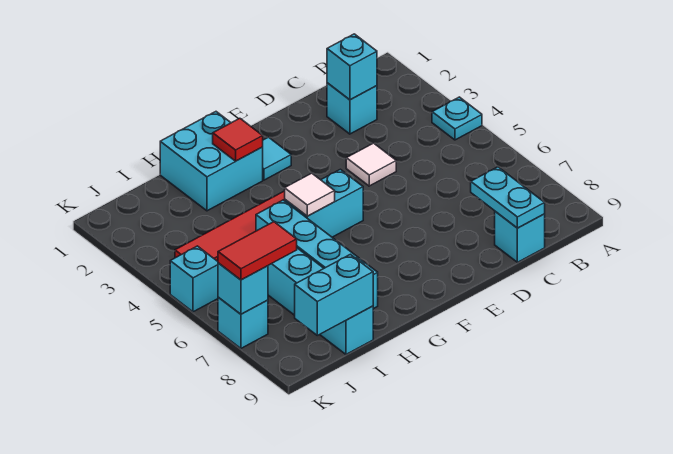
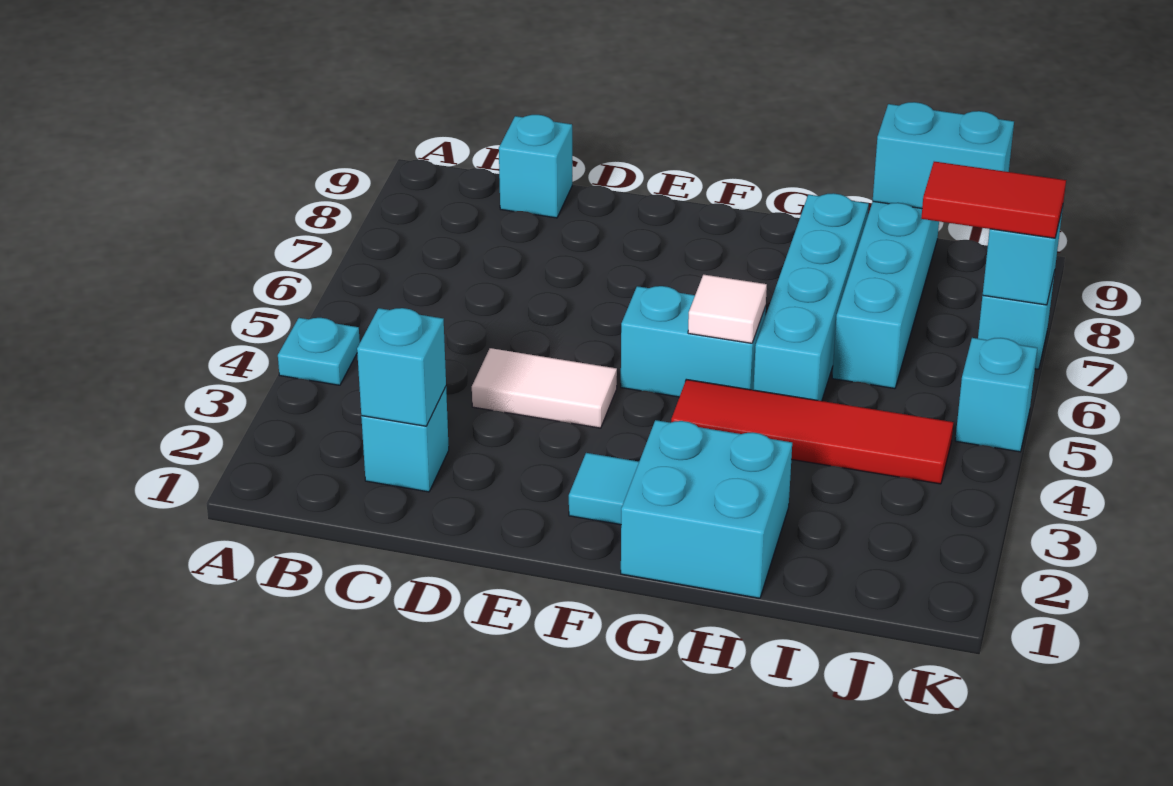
cyan plate C8:C9 level 2 -> none
white tile D4 level 1 -> white tile D4:E4 level 1
red tile G2 level 2 -> none

